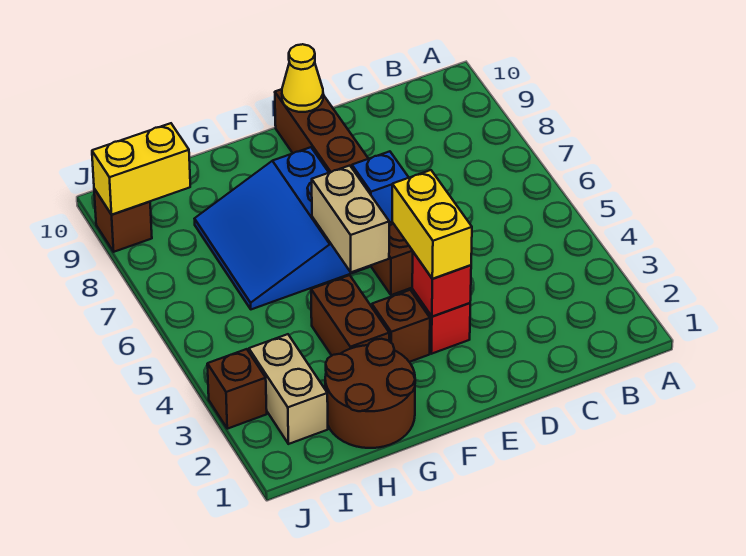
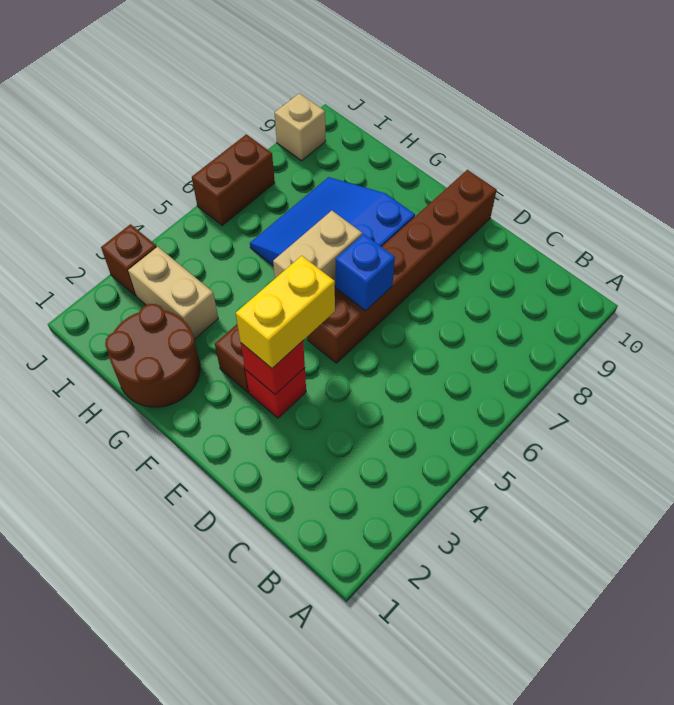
yellow cone E10 level 2 -> none
brown brick G3:G4 level 1 -> brown brick J6:J7 level 1
tan brick I2:I3 level 1 -> tan brick H3:I3 level 1
yellow brick I9:J9 level 2 -> none
brown brick J9 level 1 -> tan brick J9 level 1

